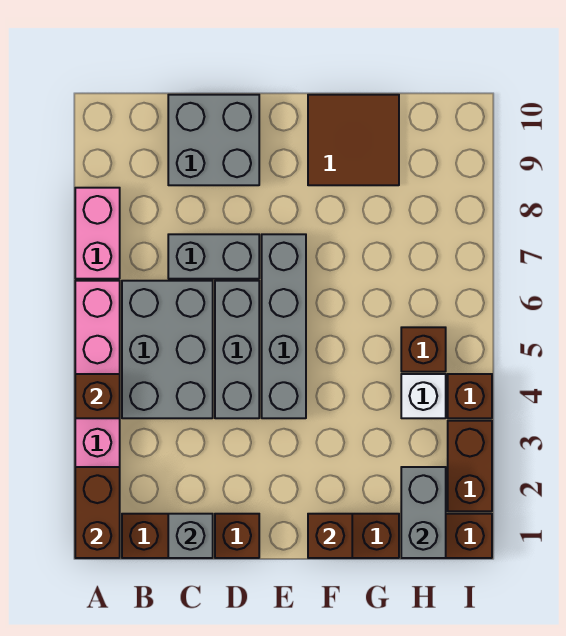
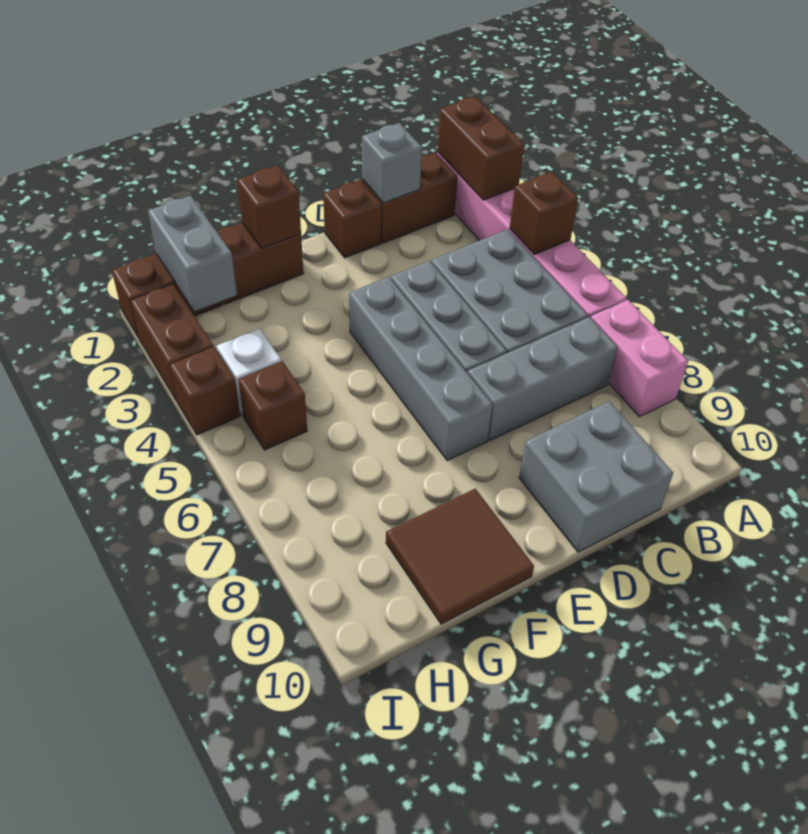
grey brick C7:D7 level 1 -> grey brick B7:D7 level 1

